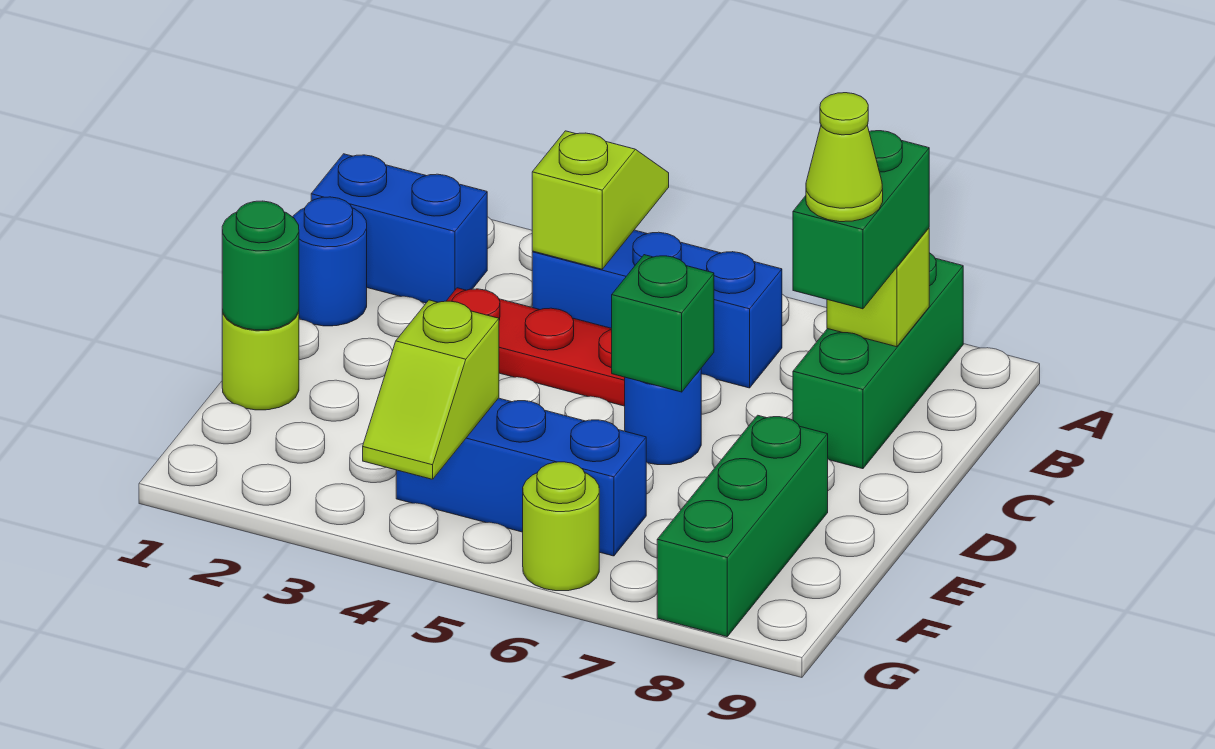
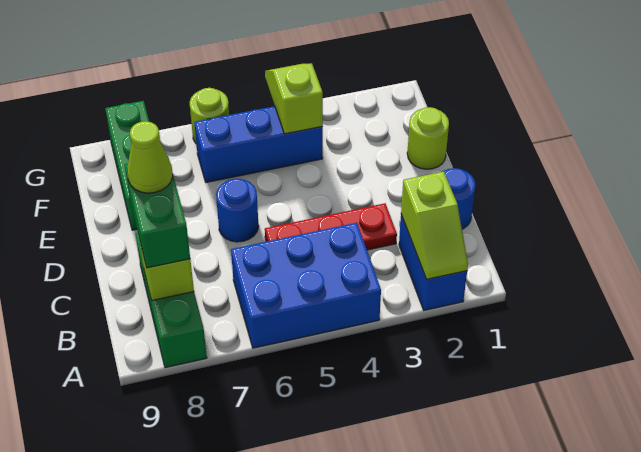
lime slope A4:B4 level 2 top B -> lime slope A2:B2 level 2 top B
blue brick B1:B2 level 1 -> blue brick A2:B2 level 1
blue brick B4:B6 level 1 -> blue brick A4:B6 level 1
green brick D6 level 2 -> none
green round brick E1 level 2 -> none

